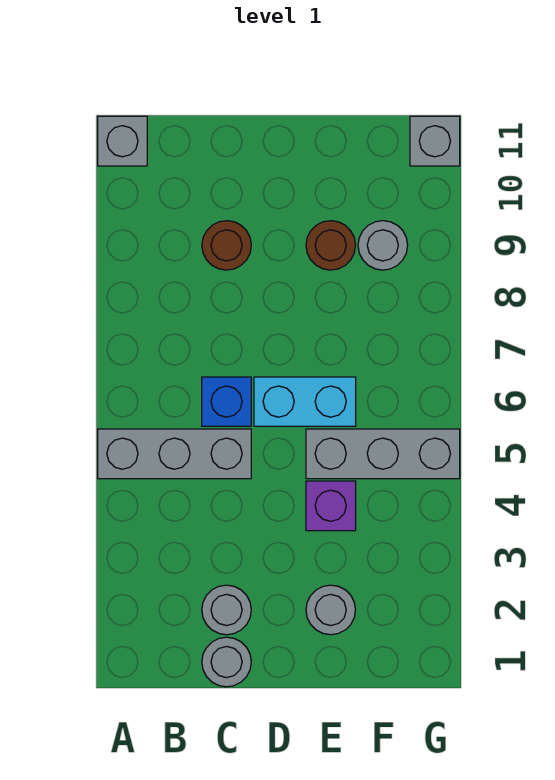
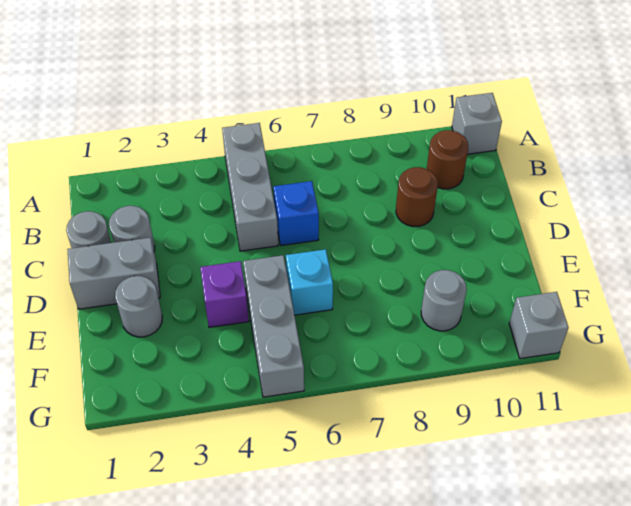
none -> grey brick D1:D2 level 1
cyan brick D6:E6 level 1 -> cyan brick E6 level 1
brown round brick E9 level 1 -> brown round brick B10 level 1

